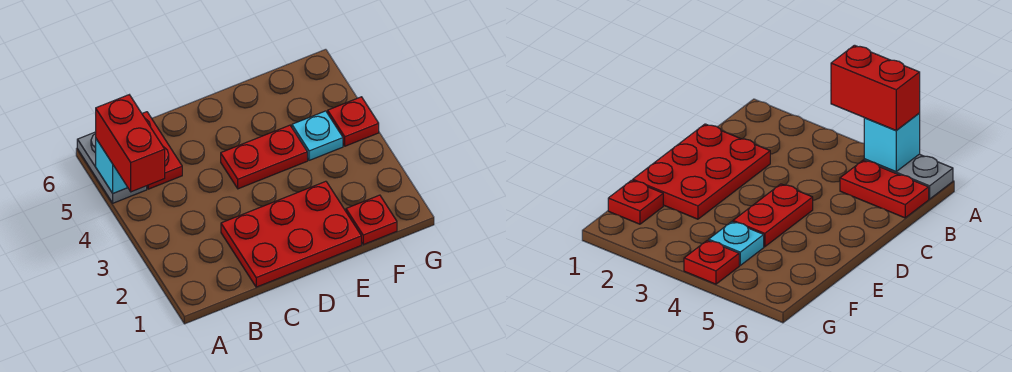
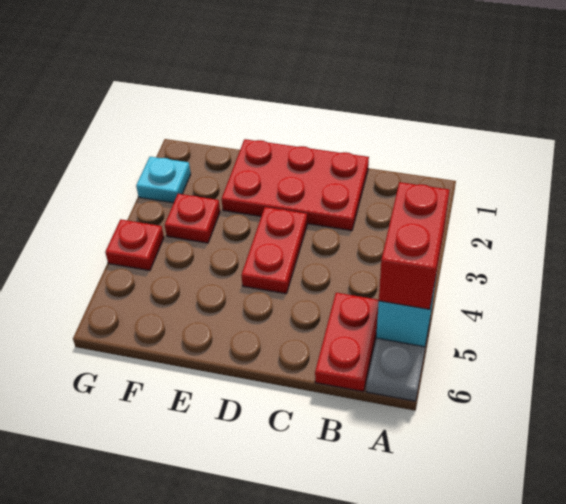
red plate D4:E4 level 1 -> red plate D3:D4 level 1
red plate F1 level 1 -> red plate F3 level 1
cyan plate F4 level 1 -> cyan plate G2 level 1

